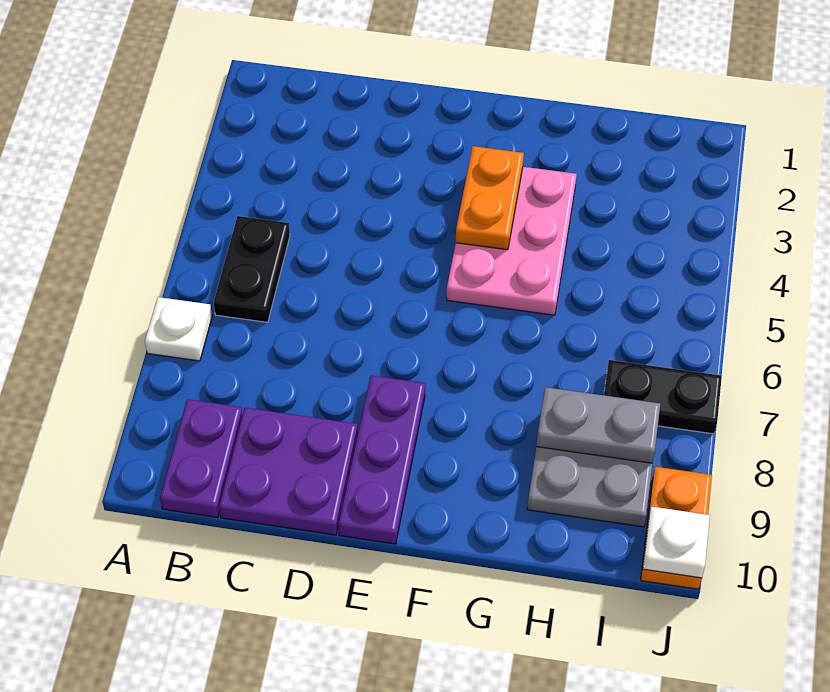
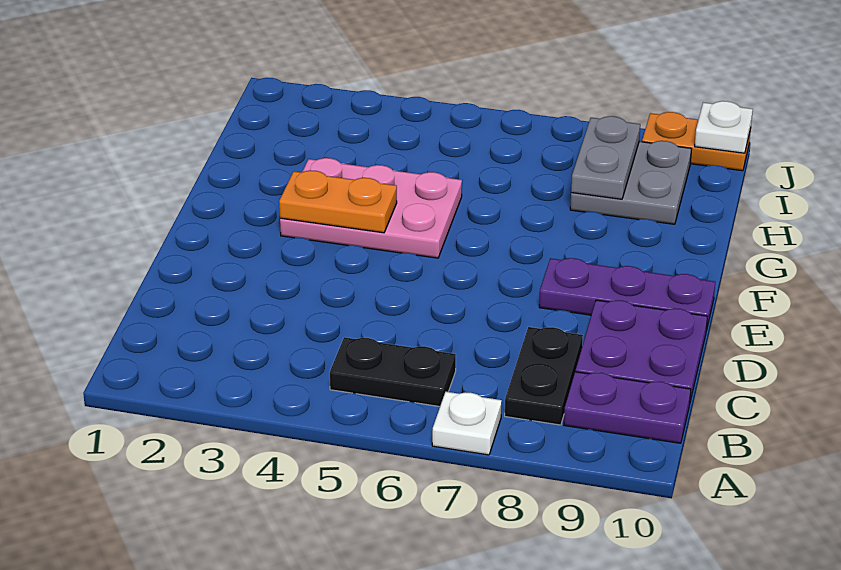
black plate I7:J7 level 1 -> black plate B8:C8 level 1

